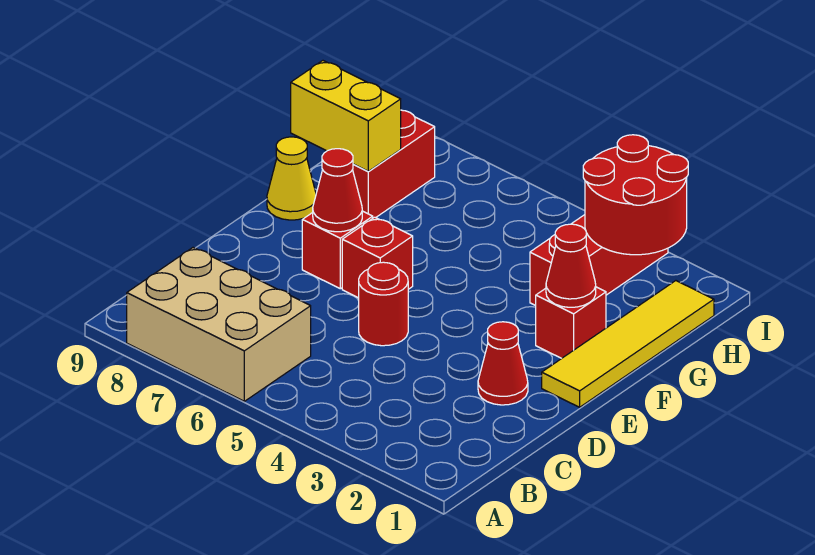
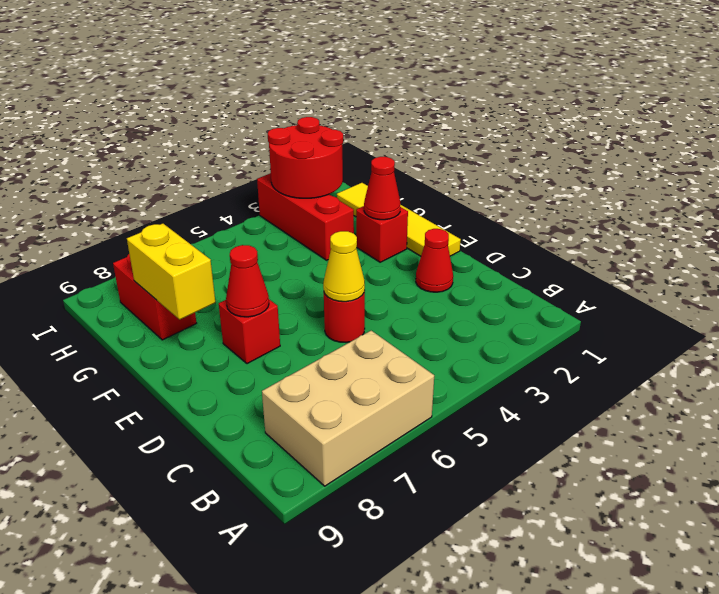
red brick E6 level 1 -> none
yellow cone F9 level 1 -> yellow cone D5 level 2
yellow brick G8:G9 level 2 -> yellow brick F8:G8 level 2

